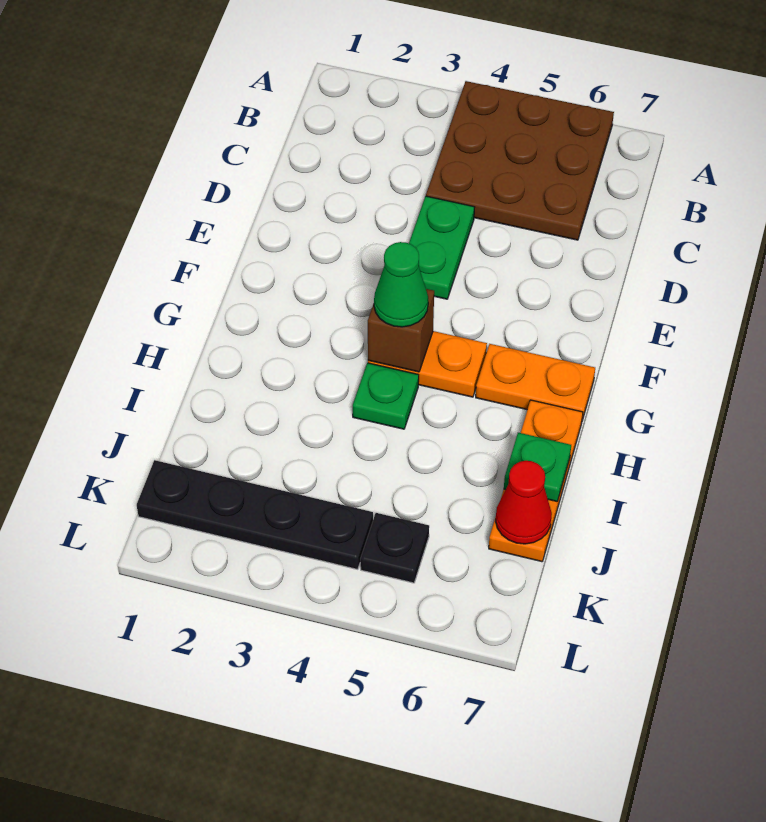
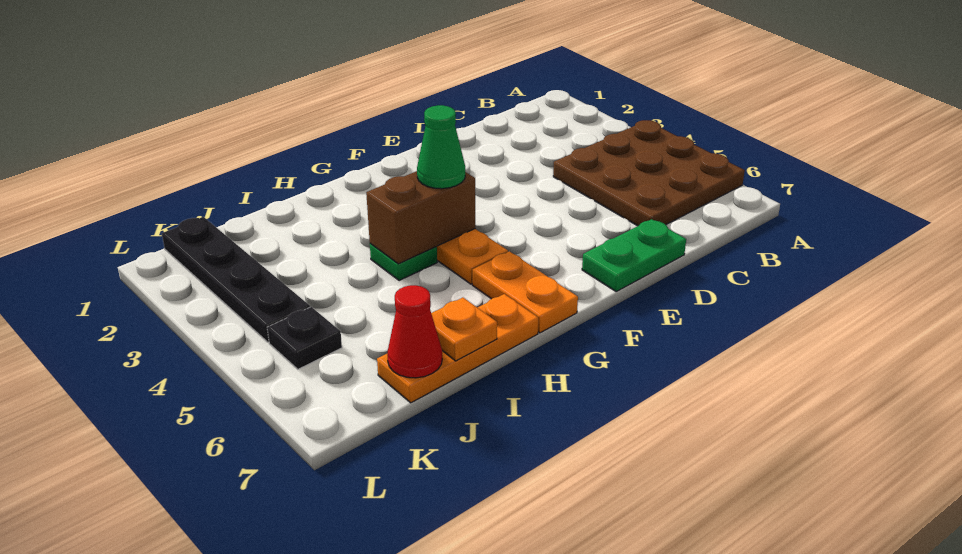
green plate D4:E4 level 1 -> green plate D7:E7 level 1
brown brick G4 level 2 -> brown brick G4:H4 level 2
green plate I7 level 2 -> orange plate I7 level 2

